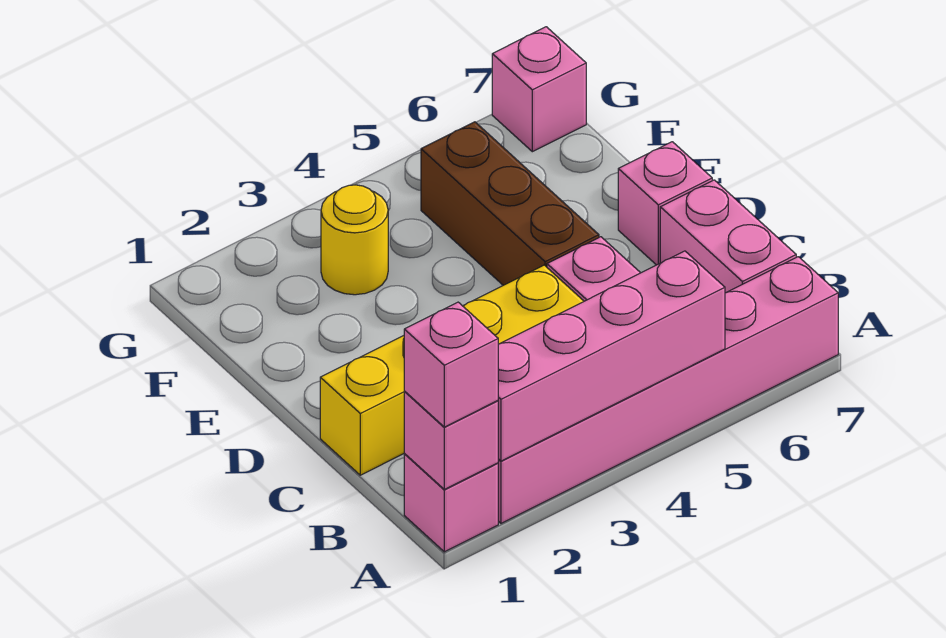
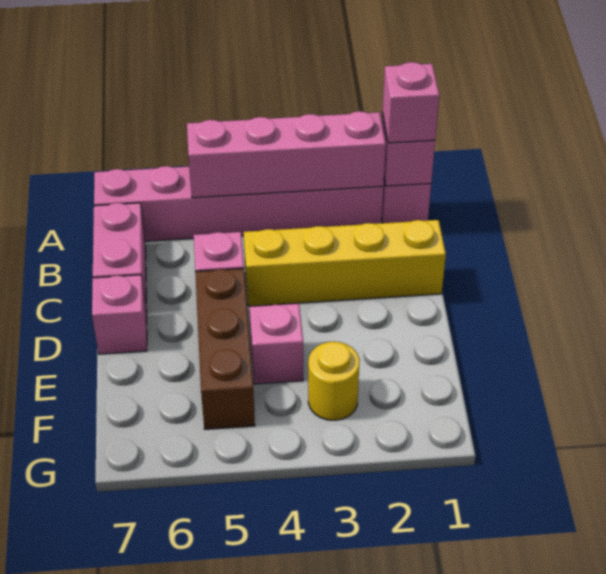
pink brick G7 level 1 -> pink brick E4 level 1

